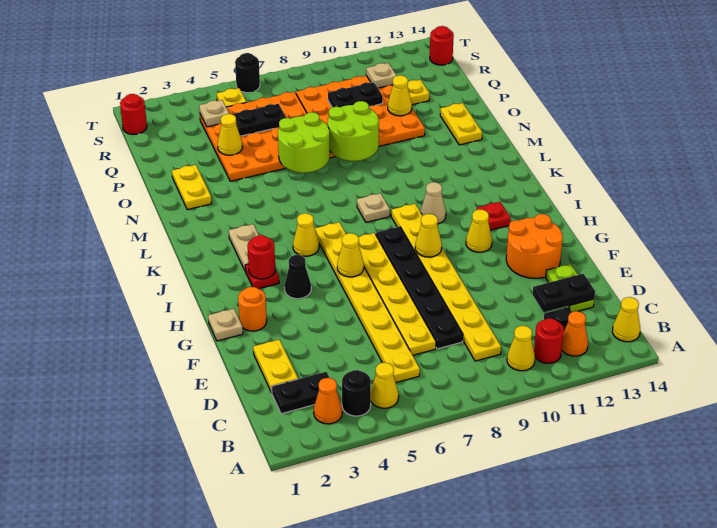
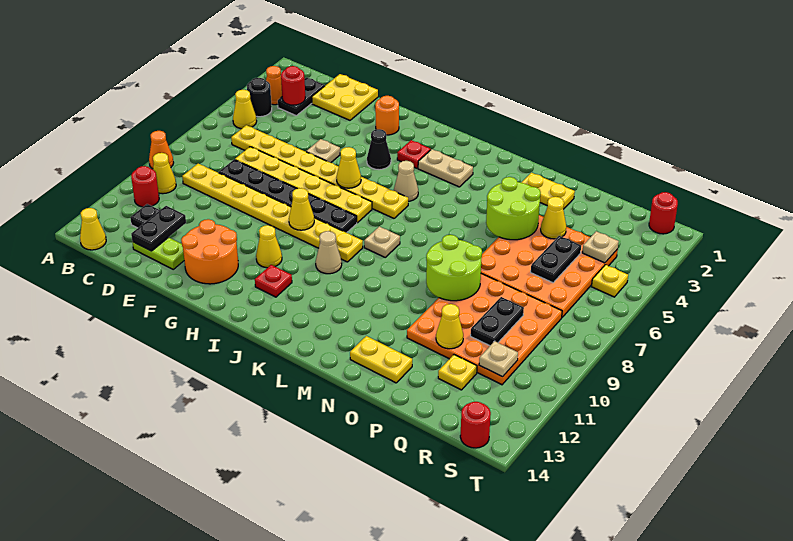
orange cone B12 level 1 -> orange cone A9 level 1
yellow plate D2:E2 level 1 -> yellow plate D1:E2 level 1
tan plate G1 level 1 -> tan plate F5 level 1
red round brick I3 level 2 -> red round brick C3 level 2
yellow cone J5 level 1 -> tan cone J5 level 1
lime round brick N6:O7 level 2 -> lime round brick N4:O5 level 2
black round brick T6 level 1 -> none

